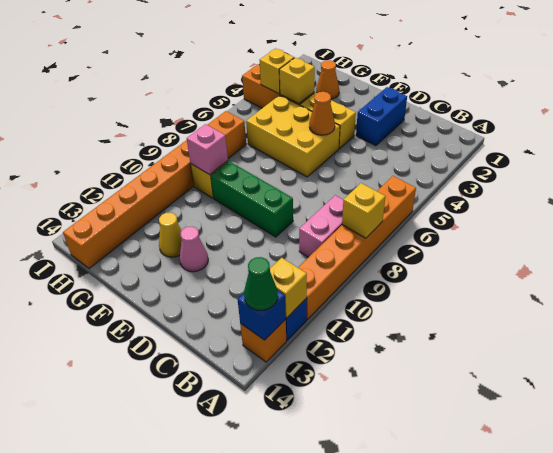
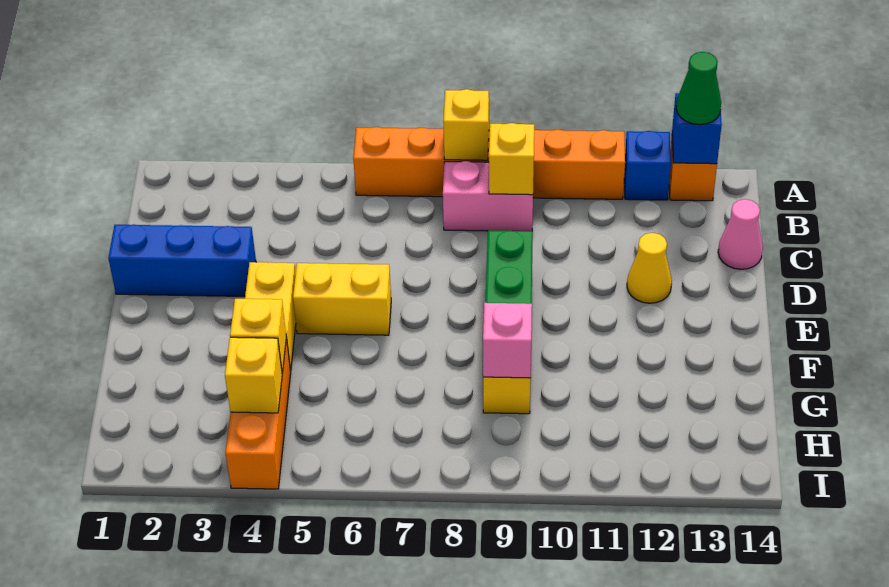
yellow brick A12 level 2 -> yellow brick B9 level 2
blue brick D2:D3 level 1 -> blue brick D1:D3 level 1
yellow brick E5:G6 level 1 -> yellow brick E5:E6 level 1
orange cone E5 level 2 -> none
pink cone E12 level 1 -> pink cone C14 level 1
yellow cone F12 level 1 -> yellow cone D12 level 1
orange cone G2 level 1 -> none
orange brick H7:H14 level 1 -> none

